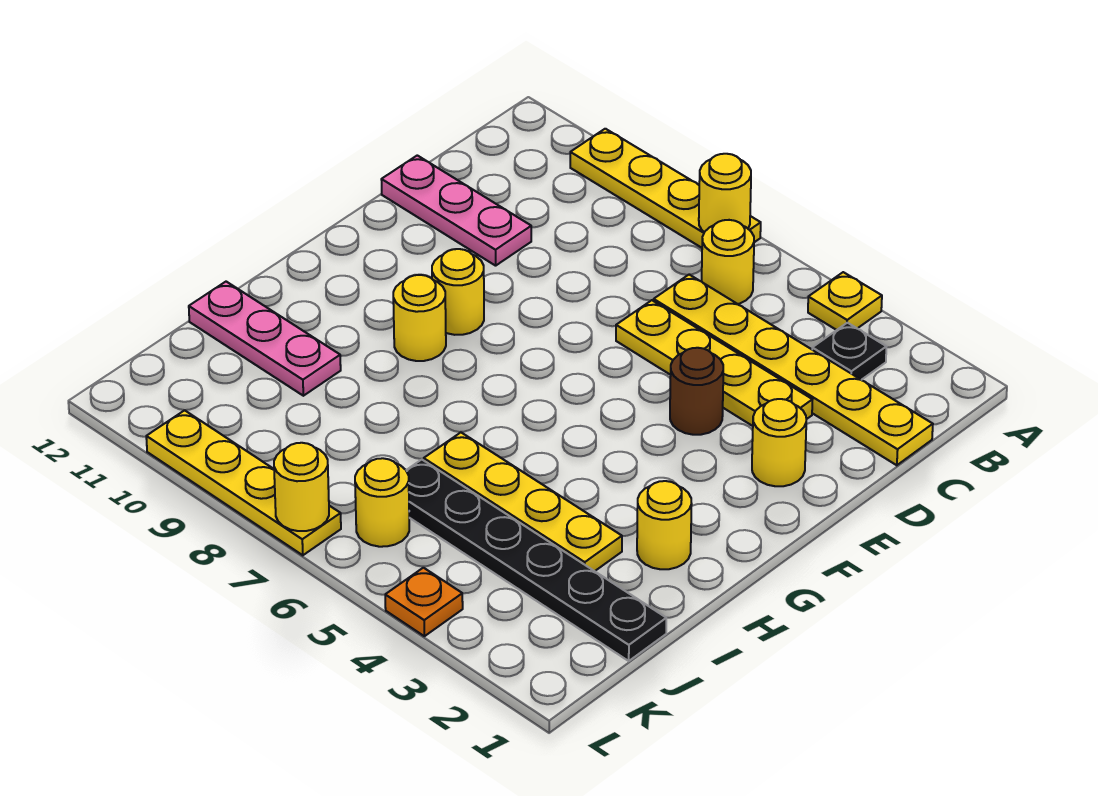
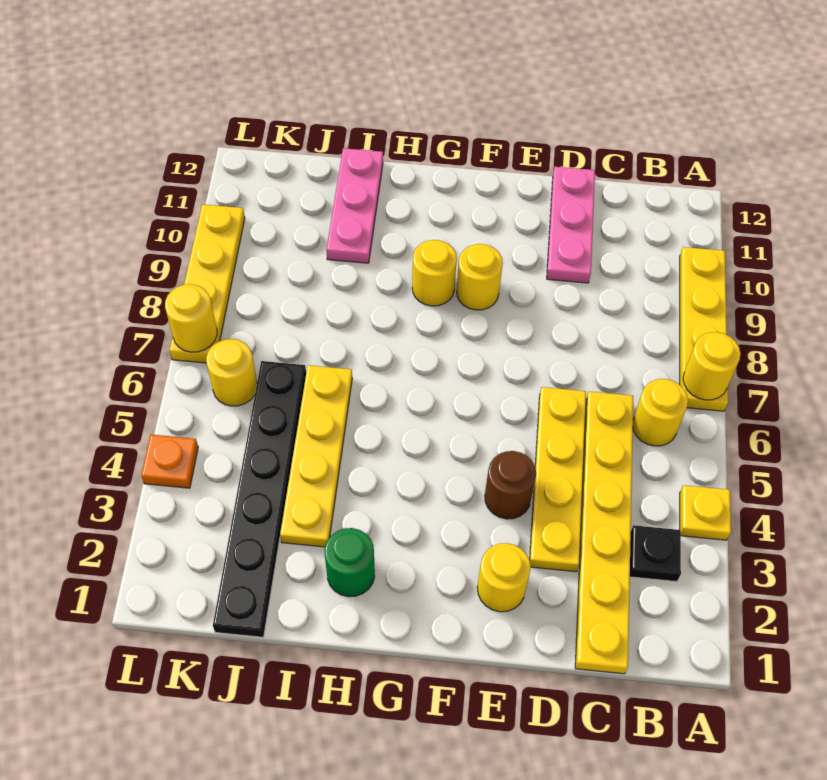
yellow round brick H2 level 1 -> green round brick H2 level 1

